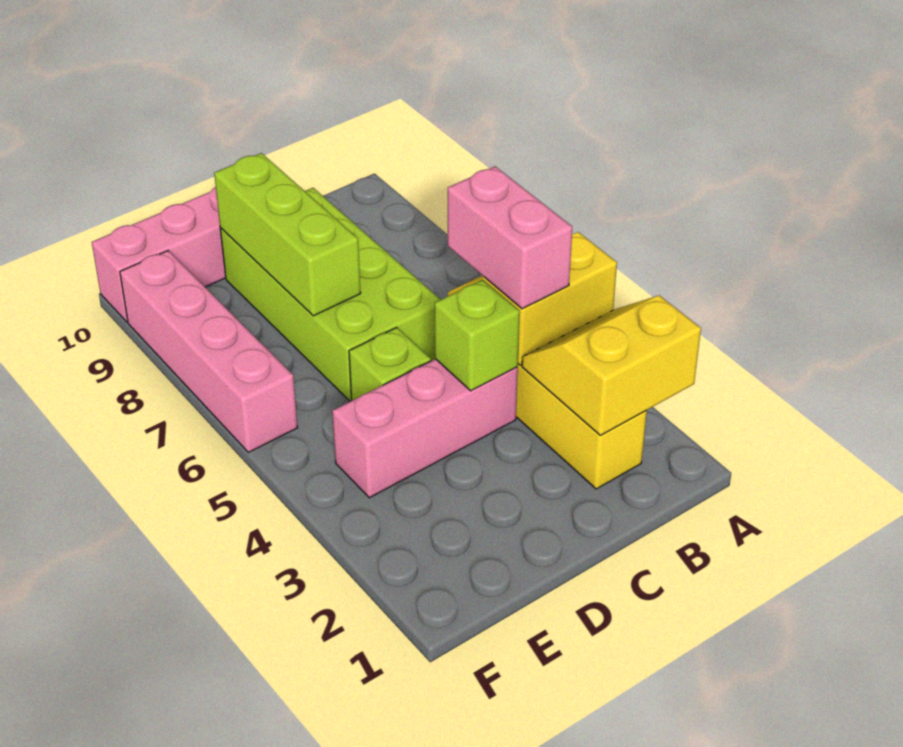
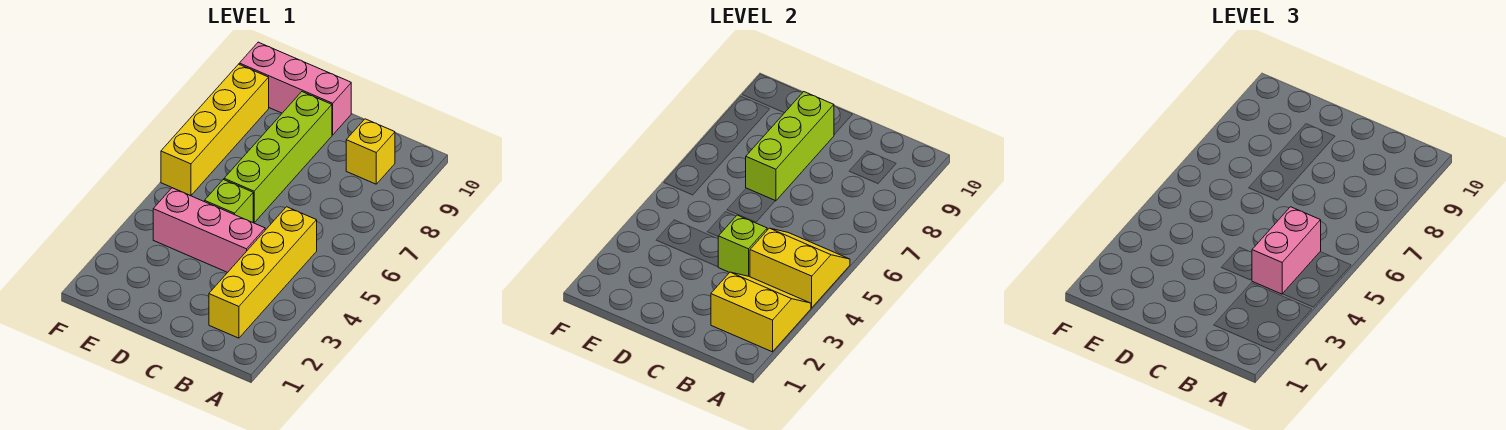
none -> yellow brick B9 level 1
lime brick C6:D9 level 1 -> lime brick D6:D9 level 1
pink brick F6:F9 level 1 -> yellow brick F6:F9 level 1

